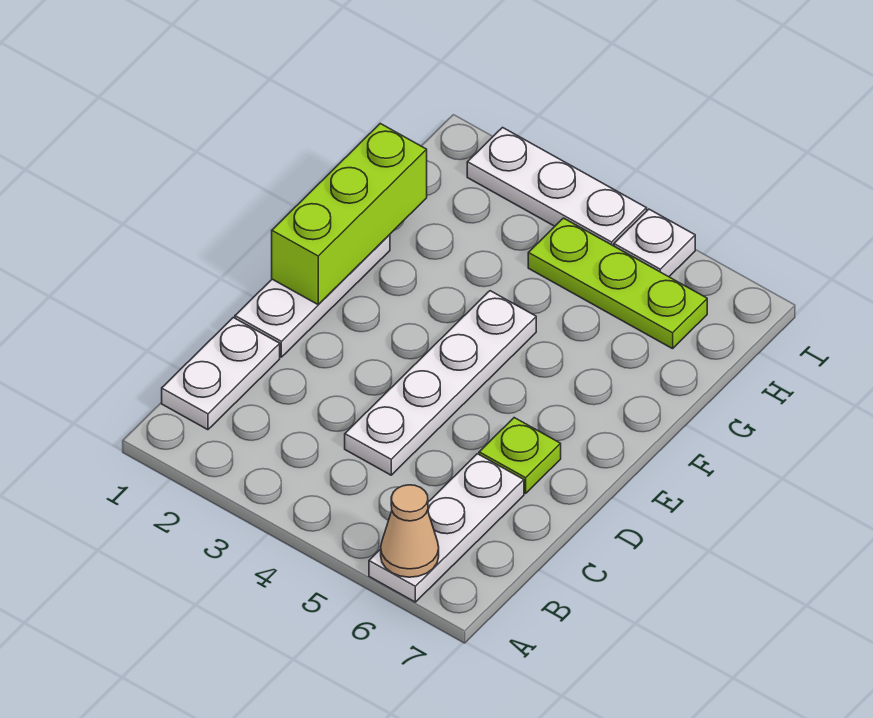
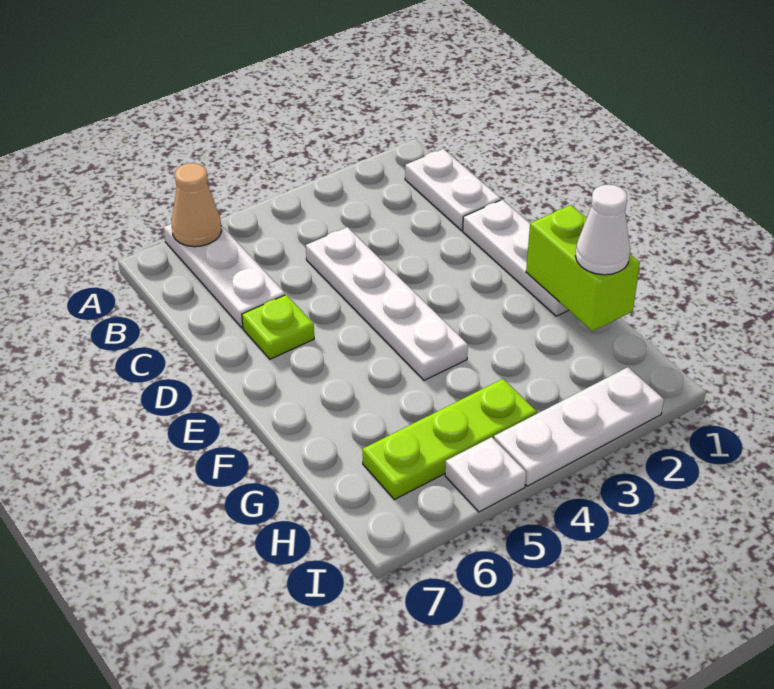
lime brick E1:G1 level 2 -> lime brick F1:G1 level 2
none -> white cone G1 level 3

